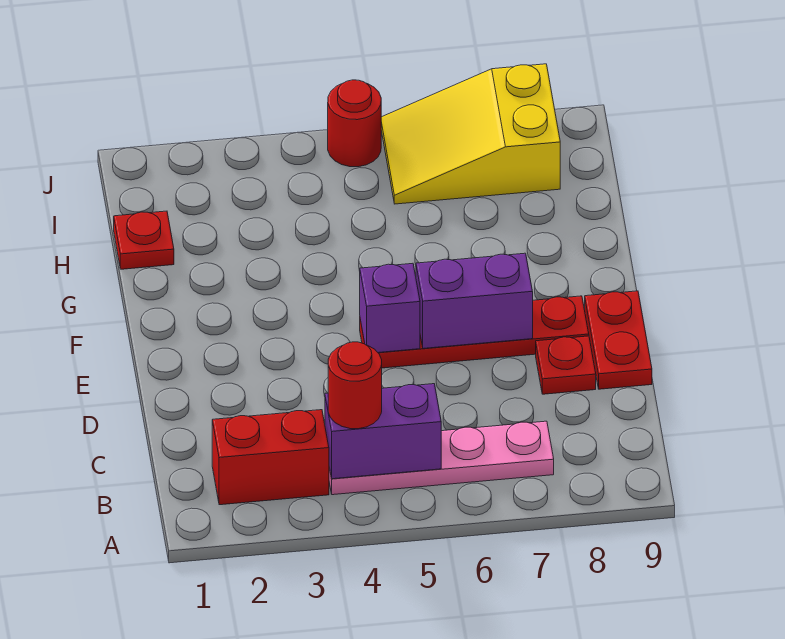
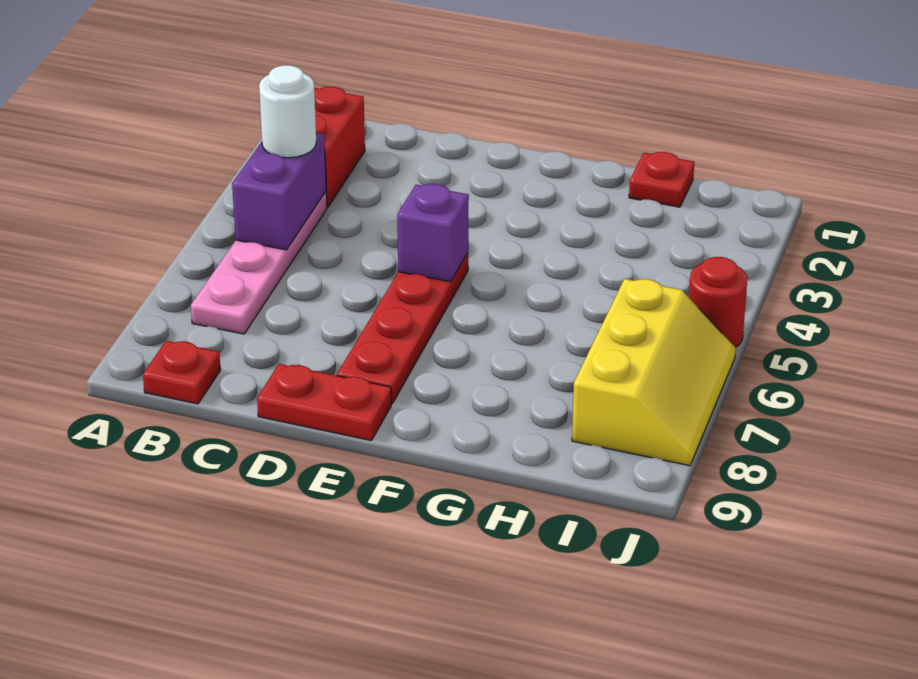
red round brick B4 level 3 -> white round brick B4 level 3
red plate D8 level 1 -> red plate B9 level 1
purple brick E6:E7 level 2 -> none
yellow slope I6:J8 level 1 top 8 -> yellow slope I6:J8 level 1 top I

